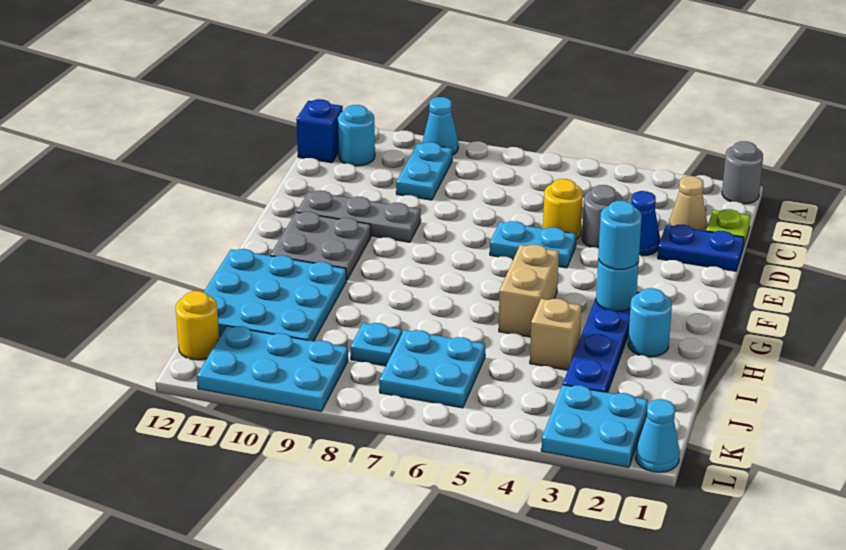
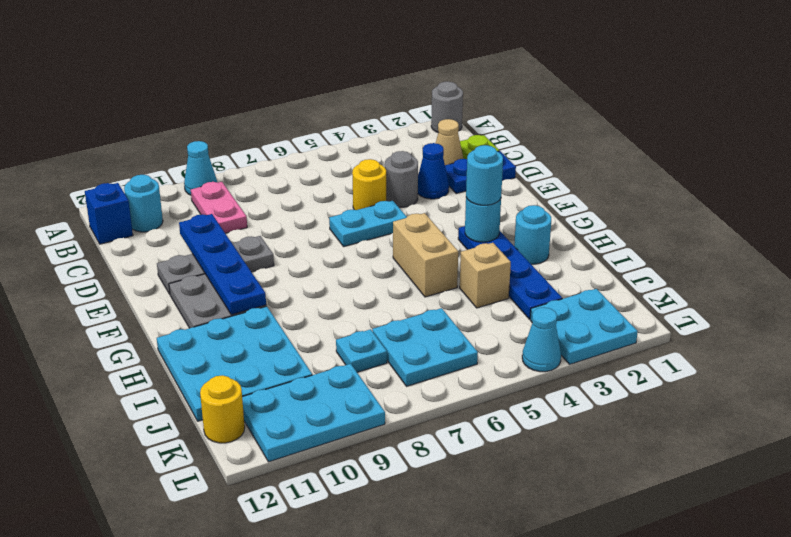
cyan plate B9:C9 level 1 -> pink plate B9:C9 level 1
none -> blue plate D10:G10 level 2
cyan cone L1 level 1 -> cyan cone L4 level 1

